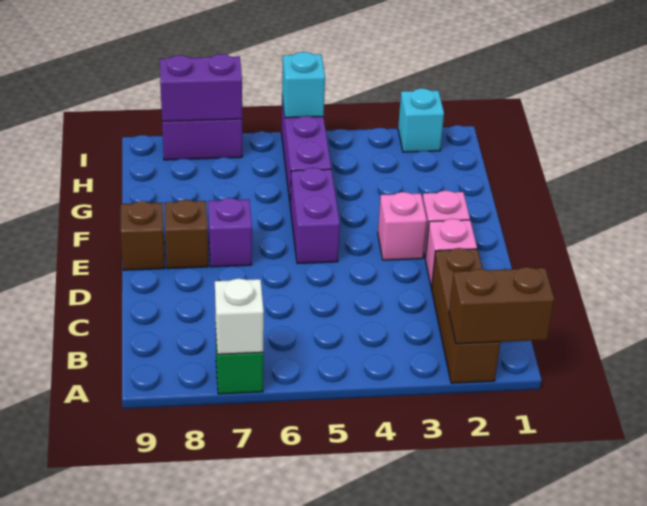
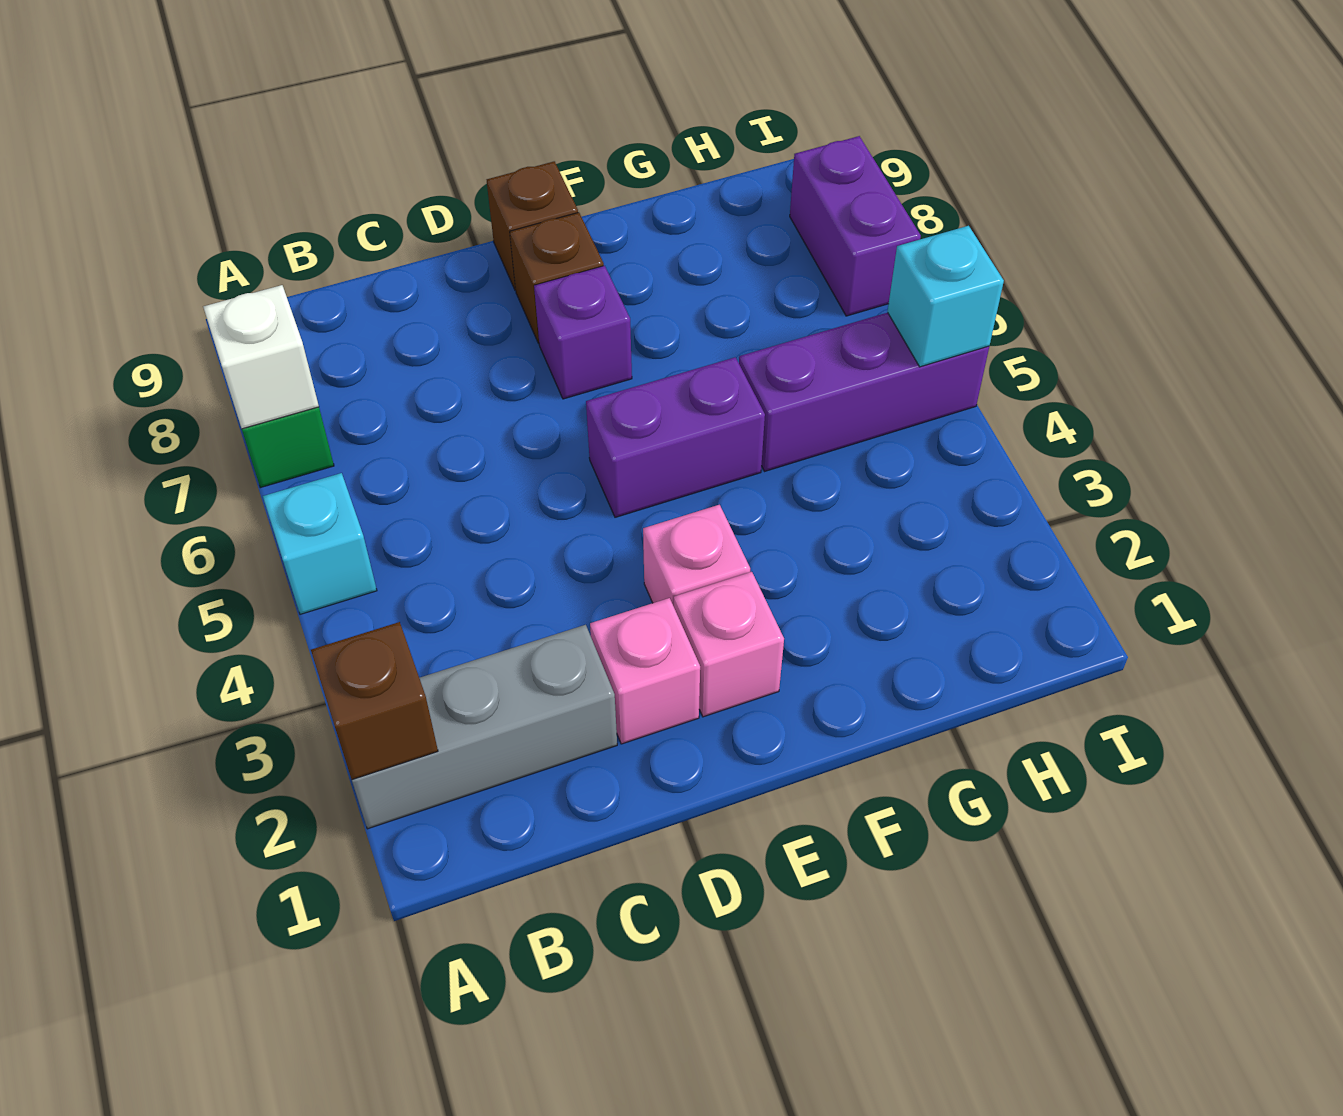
brown brick A1:A2 level 2 -> brown brick A2 level 2
brown brick A2:C2 level 1 -> grey brick A2:C2 level 1
cyan brick I2 level 1 -> cyan brick A5 level 1
purple brick I7:I8 level 2 -> none

